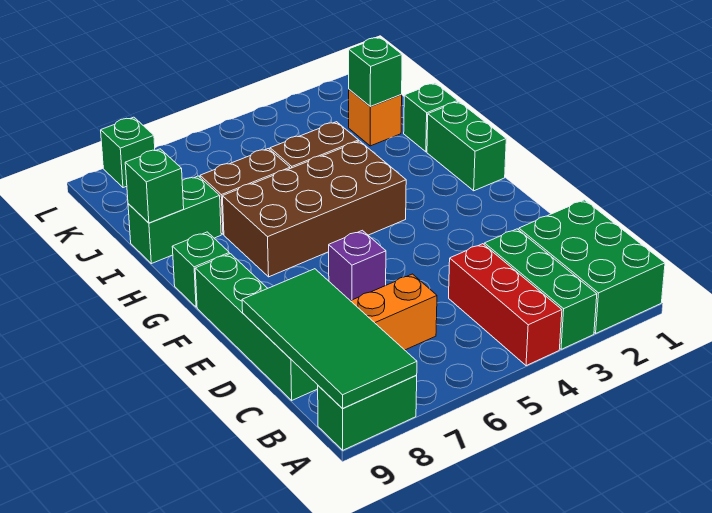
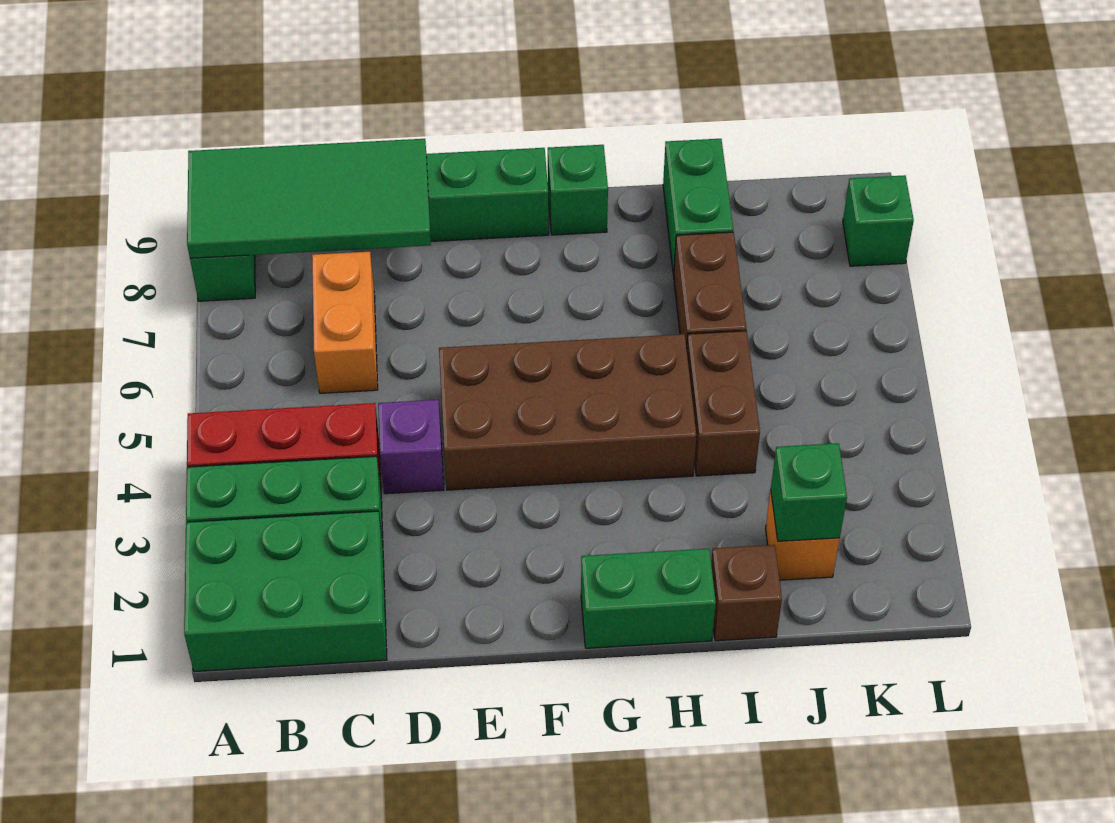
purple brick E6 level 1 -> purple brick D4 level 1
brown brick G4:H7 level 1 -> brown brick E4:H5 level 1
green brick I1 level 1 -> brown brick I1 level 1
green brick I9 level 2 -> none

